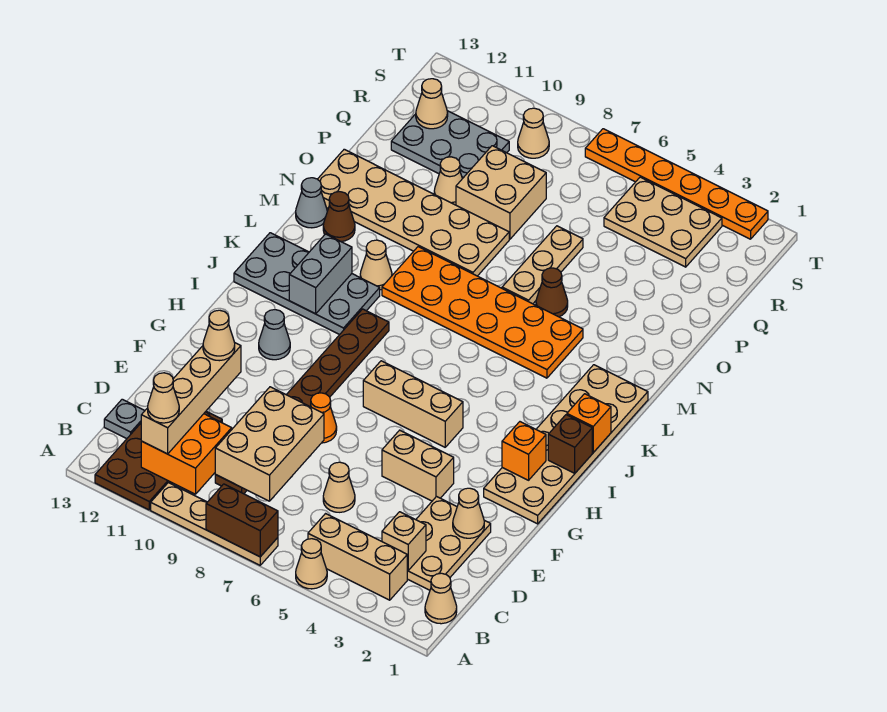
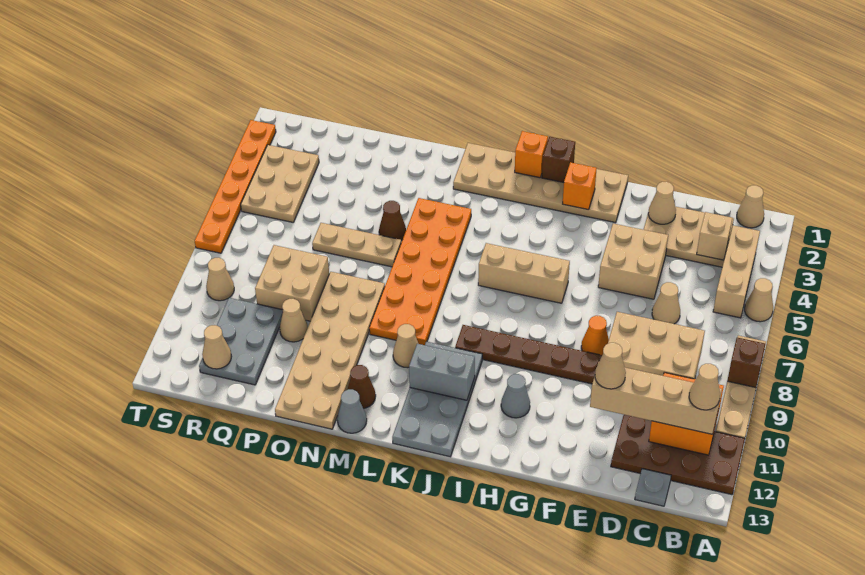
brown brick A7:A8 level 2 -> brown brick A8 level 2
tan brick F4:F5 level 1 -> tan brick E4:F5 level 1
tan brick H5:H7 level 1 -> tan brick H6:J6 level 1

